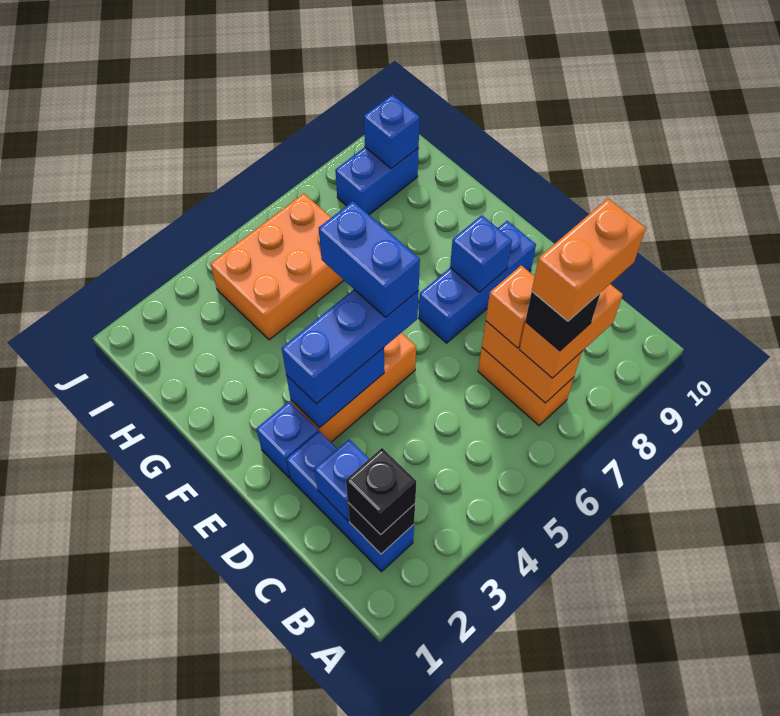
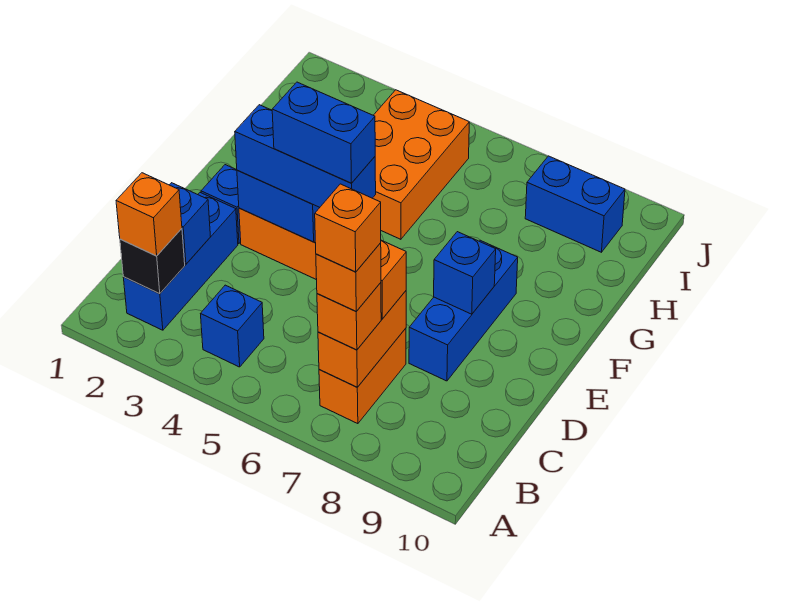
black brick B2 level 3 -> orange brick B2 level 3
orange brick B7:B8 level 3 -> orange brick B7 level 3
black brick B7 level 4 -> orange brick B7 level 4
orange brick B7:B8 level 5 -> orange brick B7 level 5
blue brick E5:F5 level 4 -> blue brick E4:E5 level 4
blue brick E7:E9 level 1 -> blue brick D8:F8 level 1
orange brick H4:I6 level 1 -> orange brick G4:I5 level 1
blue brick I9 level 2 -> blue brick B4 level 1

